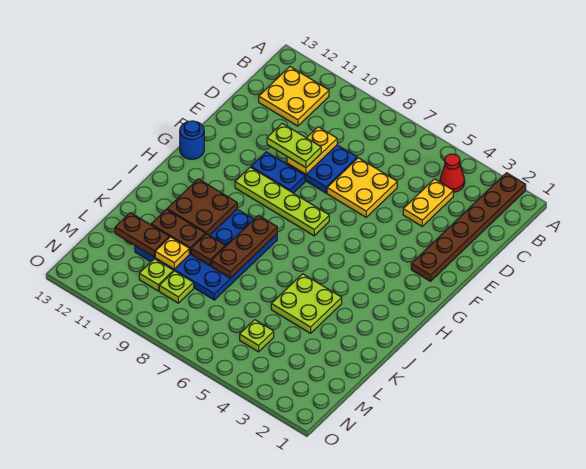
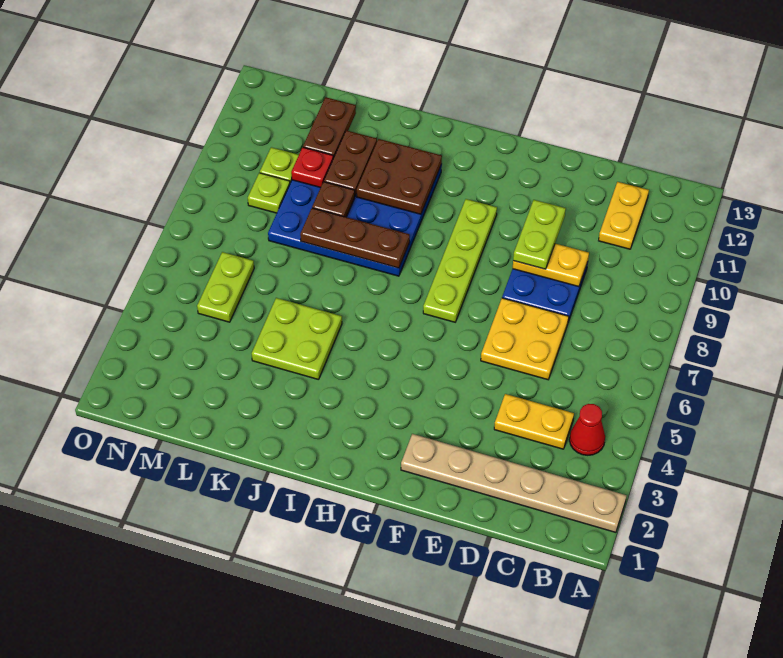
brown plate A2:F2 level 1 -> tan plate A2:F2 level 1
yellow plate B11:C12 level 1 -> yellow plate C11:C12 level 1
blue plate F9:F10 level 1 -> none
blue round brick G13 level 1 -> none
yellow plate L10 level 2 -> red plate L10 level 2
lime plate M5 level 1 -> lime plate M5:M6 level 1

